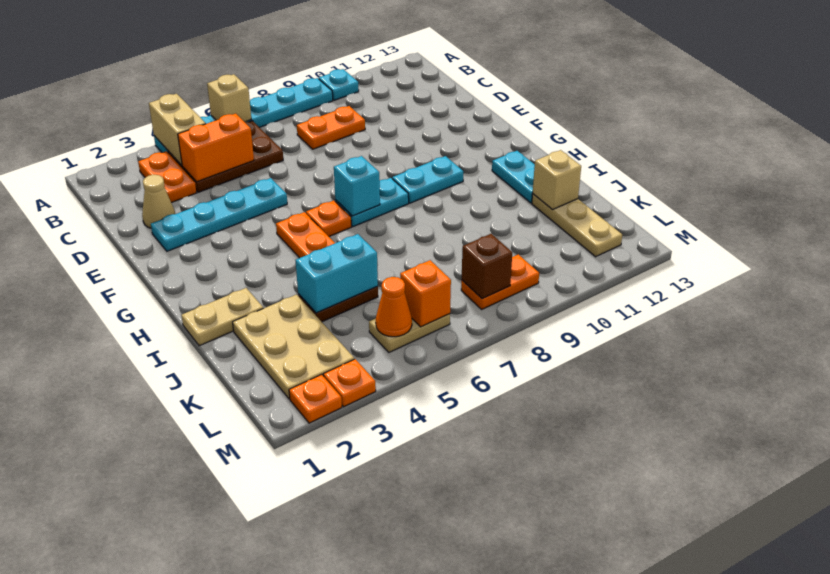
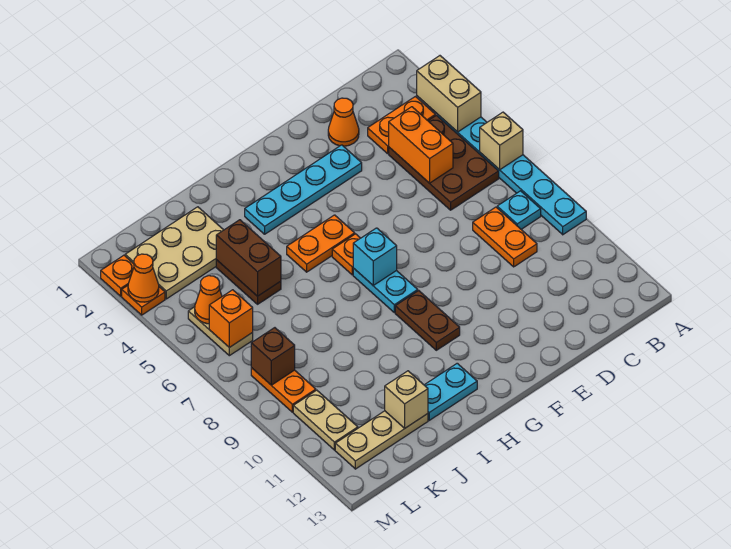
tan brick A4:B4 level 2 -> tan brick A3:A4 level 2
cyan plate A10 level 1 -> cyan plate B8 level 1
tan cone D2 level 1 -> orange cone D2 level 1
cyan plate E2:E5 level 1 -> cyan plate E3:H3 level 1
cyan plate G9:G10 level 1 -> brown plate G9:G10 level 1
tan plate I1:I2 level 1 -> tan plate L10:L11 level 1
cyan brick J4:J5 level 2 -> brown brick J4:J5 level 2
none -> orange cone M3 level 2

